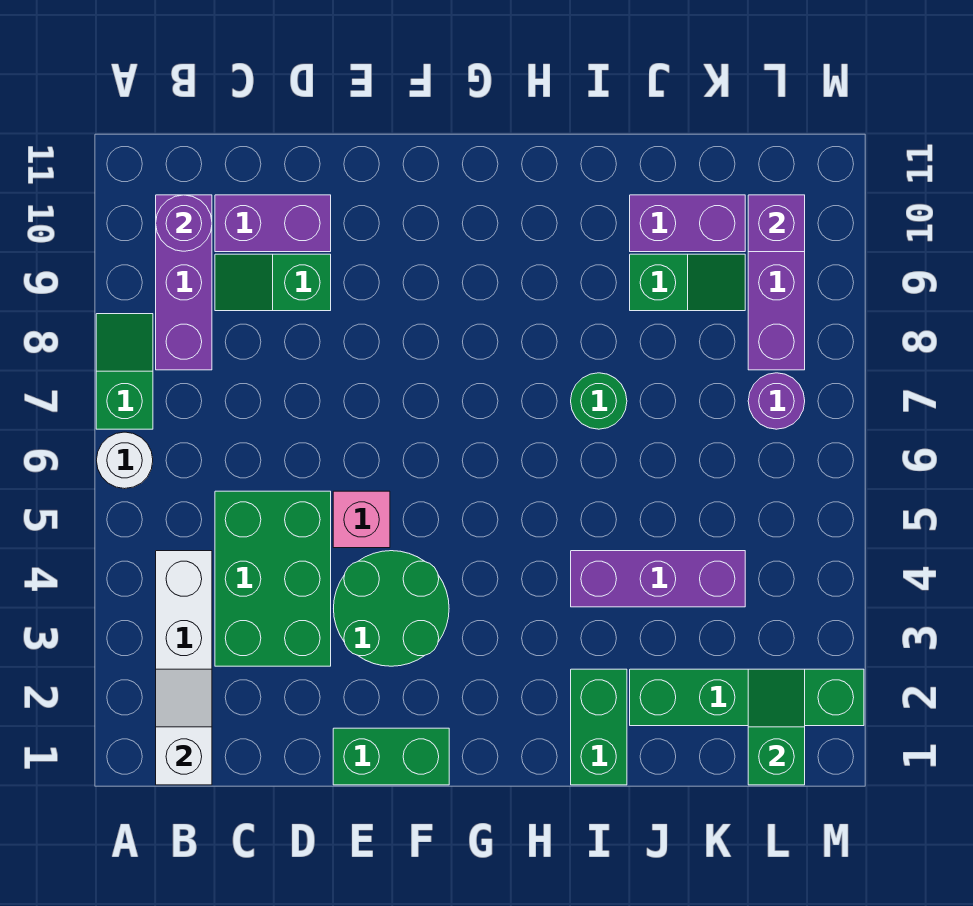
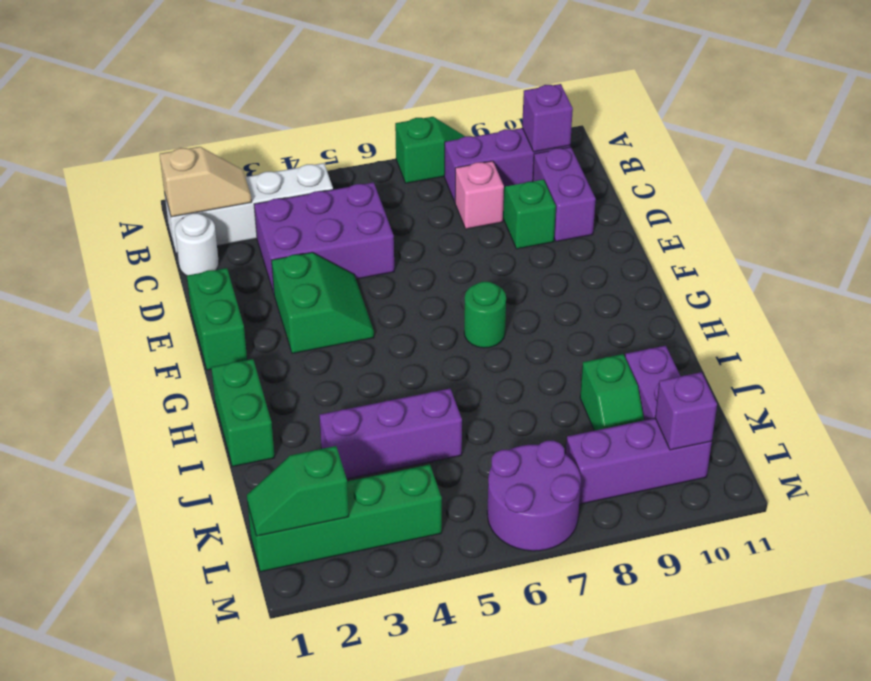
white round brick A6 level 1 -> white round brick C1 level 1
white slope B1:B2 level 2 top 1 -> tan slope B1:B2 level 2 top 1
purple round brick B10 level 2 -> purple brick B10 level 2
green brick C3:D5 level 1 -> purple brick C3:D5 level 1
green round brick E3:F4 level 1 -> green slope E3:F4 level 1 top 3
pink brick E5 level 1 -> pink brick C8 level 1
green brick I1:I2 level 1 -> green brick H1:I1 level 1
purple brick I4:K4 level 1 -> purple brick J3:J5 level 1
green round brick I7 level 1 -> green round brick G7 level 1
green brick J2:M2 level 1 -> green brick L1:L4 level 1
green slope L1:L2 level 2 top 1 -> green slope L1:L2 level 2 top 2
purple round brick L7 level 1 -> purple round brick L6:M7 level 1

